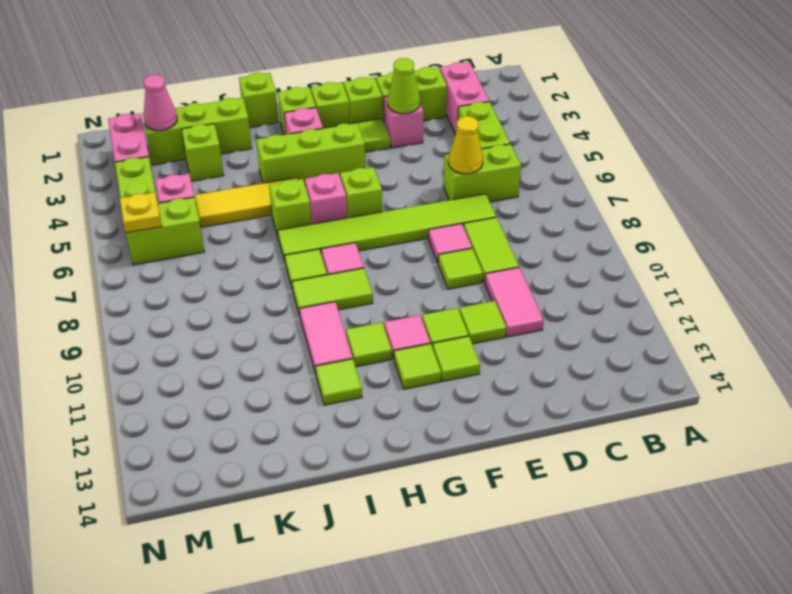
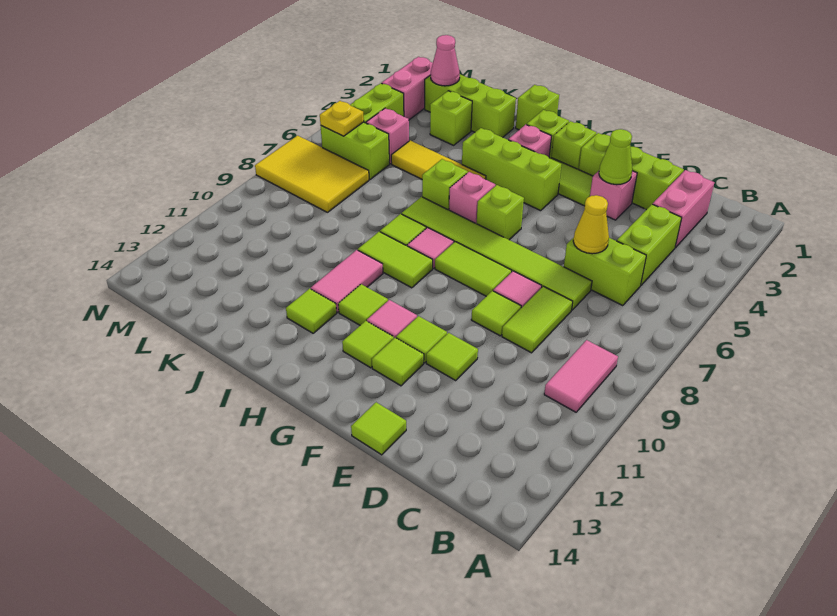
pink tile D10:D11 level 1 -> pink tile B9:B10 level 1
none -> lime tile E14 level 1
none -> lime tile F8:G8 level 1
none -> yellow tile L7:N8 level 1

